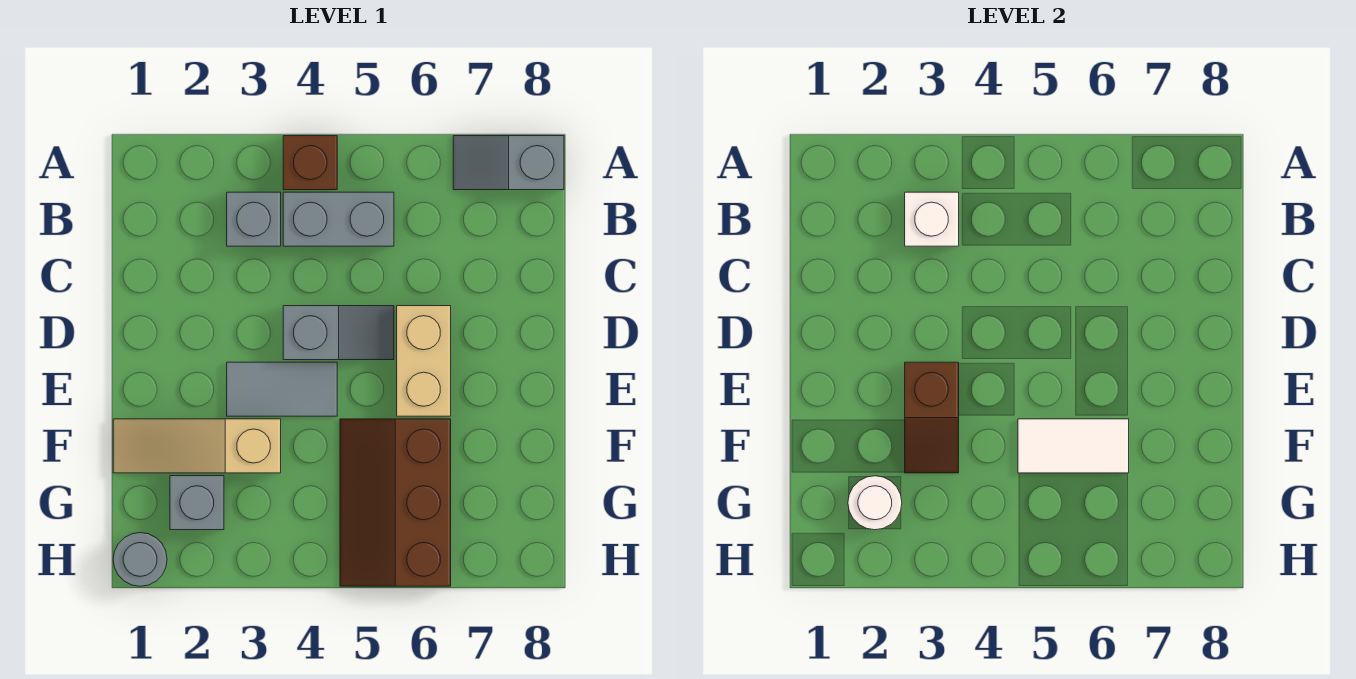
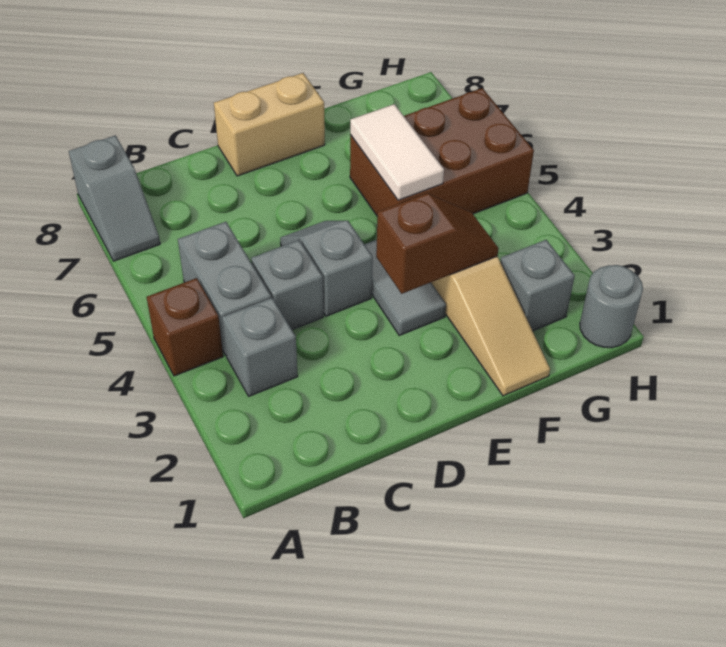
white brick B3 level 2 -> none
none -> grey brick C4 level 1
tan brick D6:E6 level 1 -> tan brick D8:E8 level 1
brown slope F5:H6 level 1 top 6 -> brown brick F5:H6 level 1
white round brick G2 level 2 -> none

